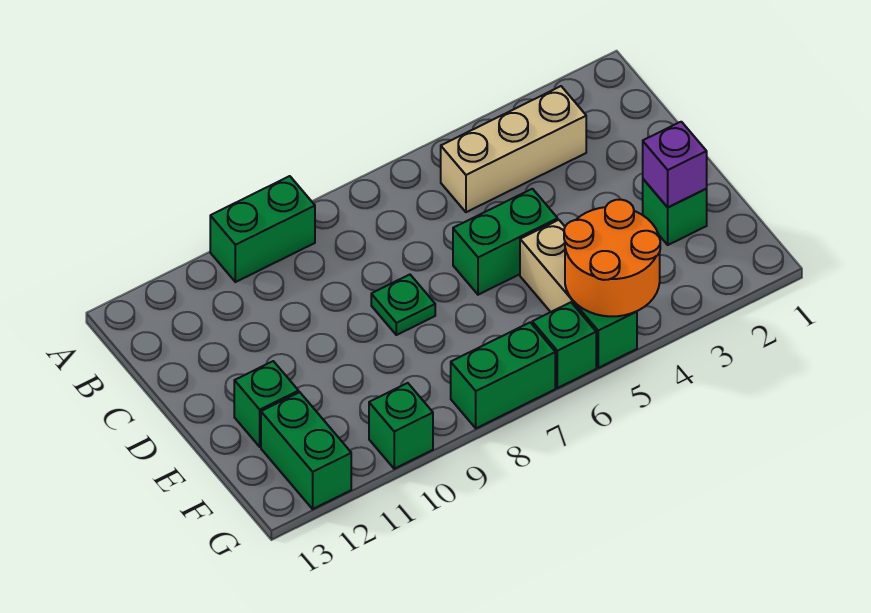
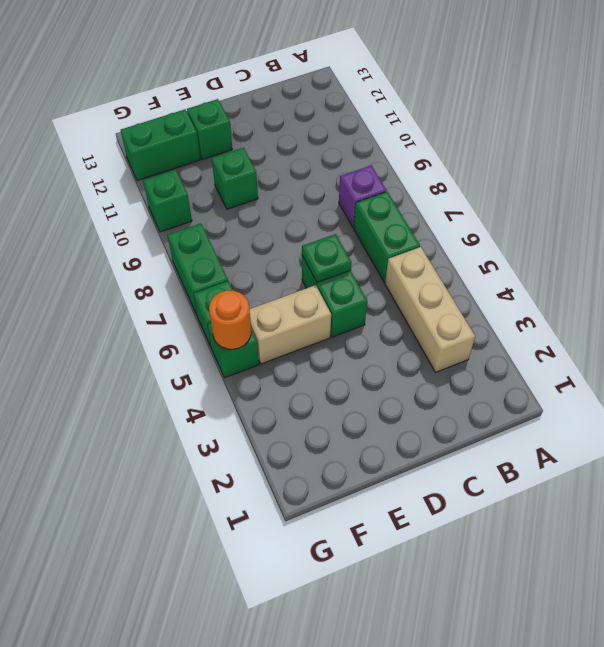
green brick A9:A10 level 1 -> green brick B6:B7 level 1
green plate D8 level 1 -> green plate D6 level 2
green brick E2 level 1 -> green brick E10 level 1
purple brick E2 level 2 -> purple brick B8 level 1
orange round brick F4:G5 level 2 -> orange round brick G5 level 2

